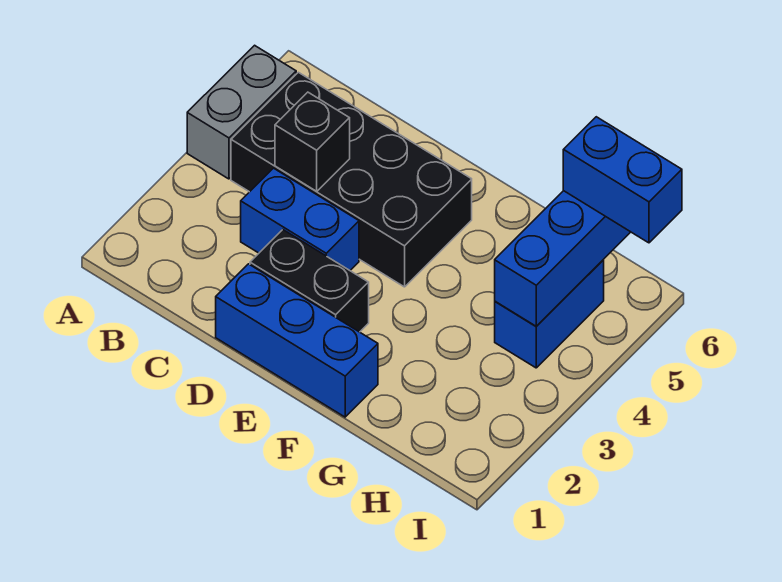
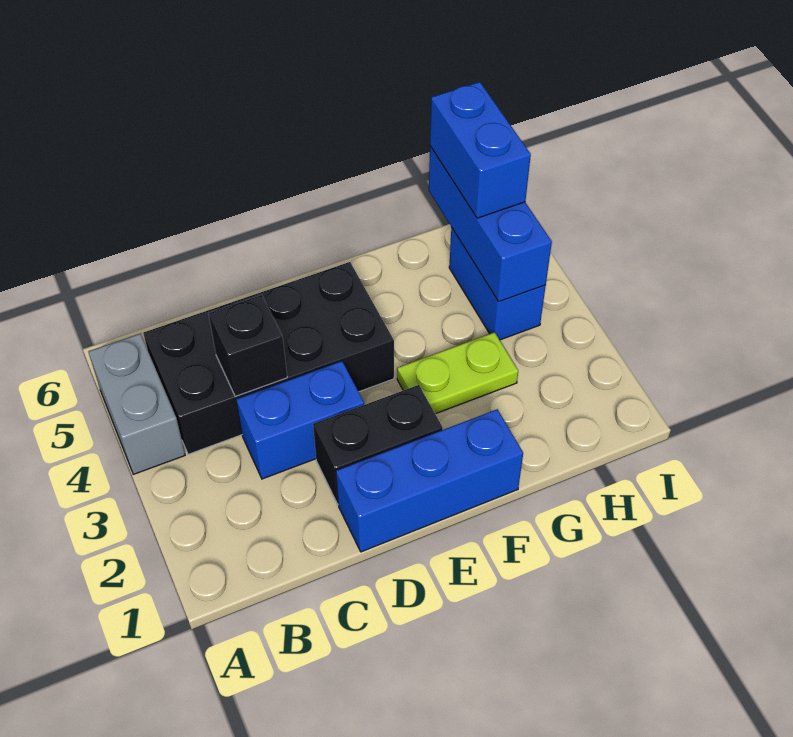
none -> lime plate F3:G3 level 1
blue brick H6:I6 level 3 -> blue brick H5:H6 level 3

